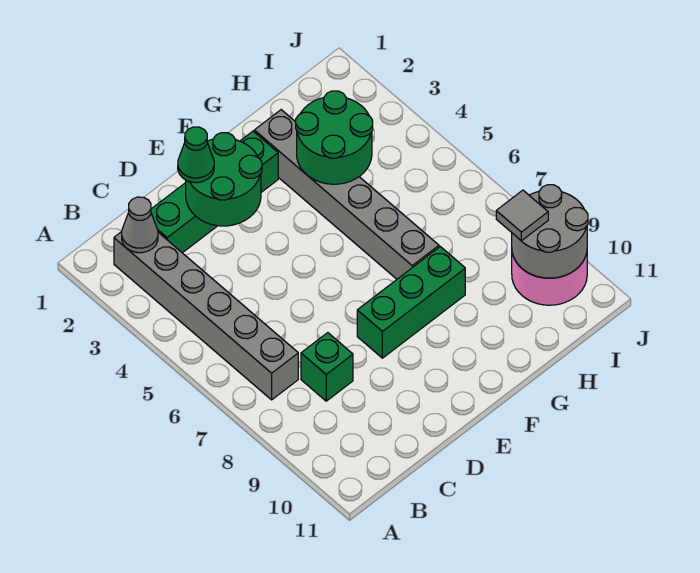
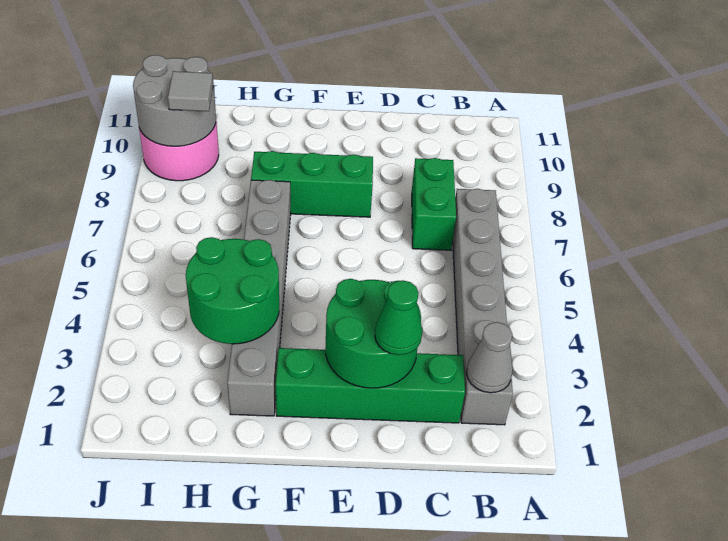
green brick C8 level 1 -> green brick C7:C8 level 1

